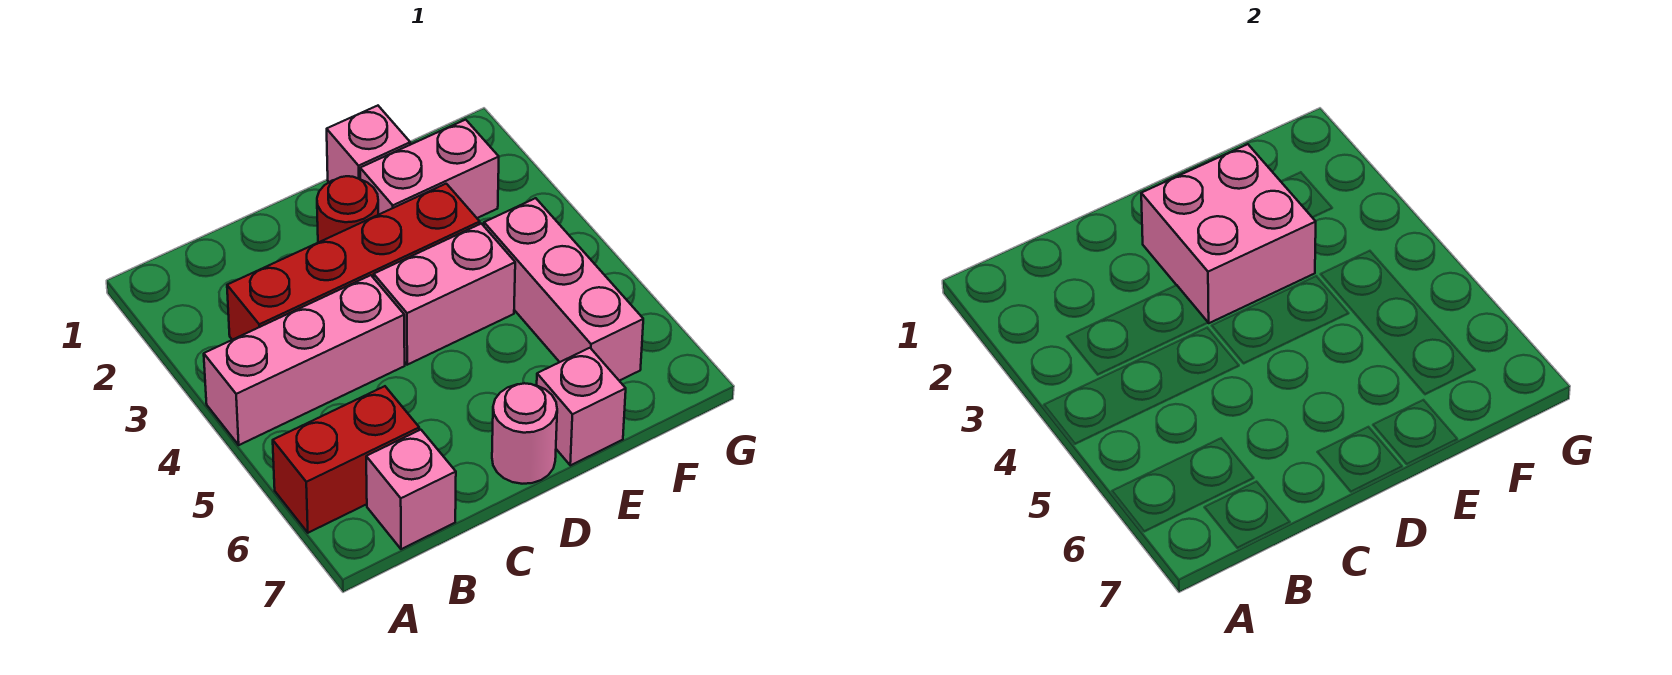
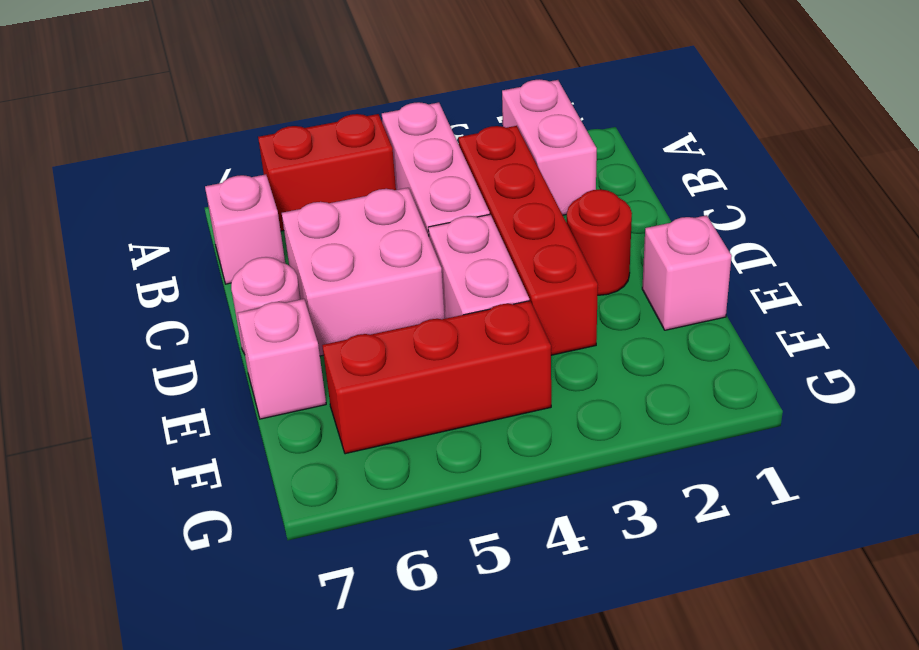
red brick A6:B6 level 1 -> red brick A5:A6 level 1
pink brick D2:E3 level 2 -> pink brick C5:D6 level 1
pink brick E2:F2 level 1 -> pink brick A2:B2 level 1
pink brick F4:F6 level 1 -> red brick F4:F6 level 1

